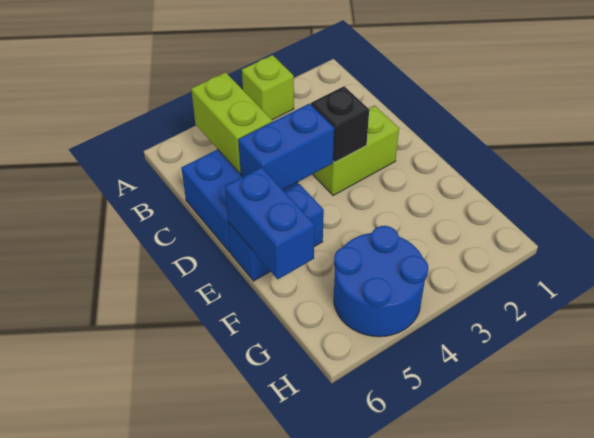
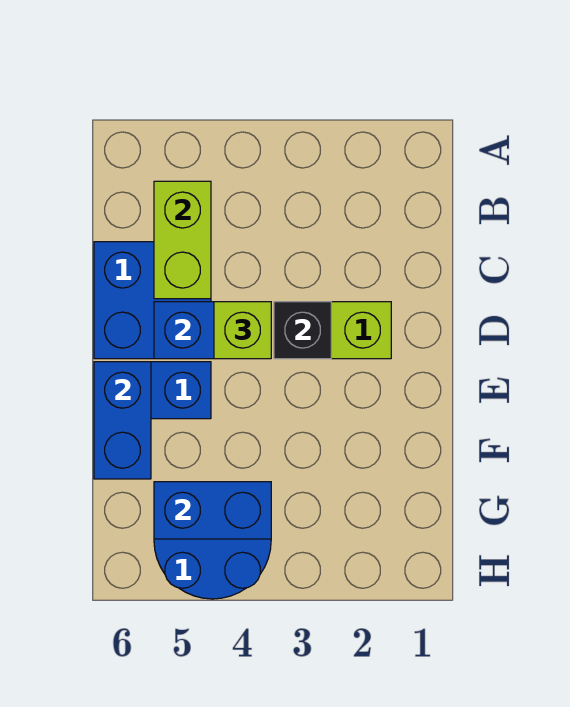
lime brick A3 level 1 -> lime brick D4 level 3
none -> blue brick G4:G5 level 2

